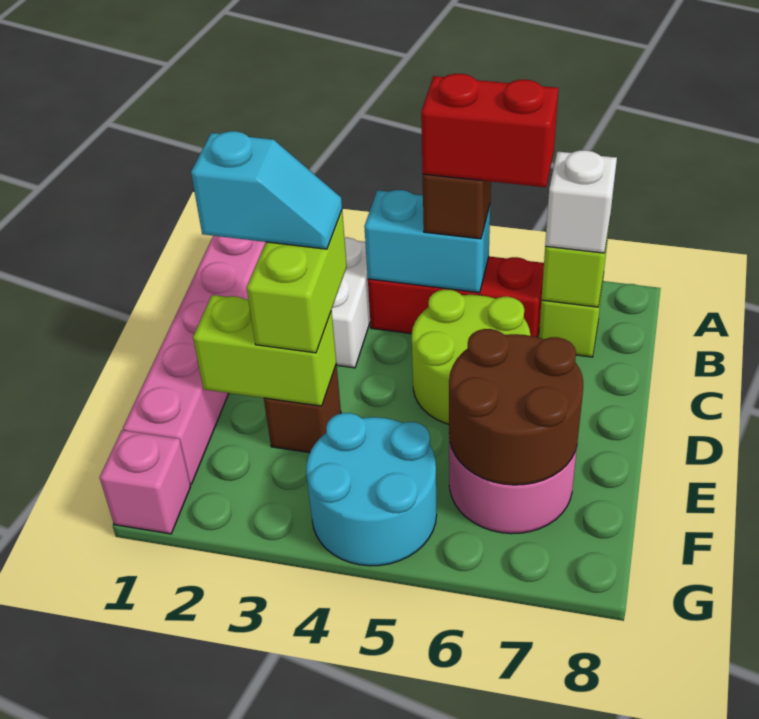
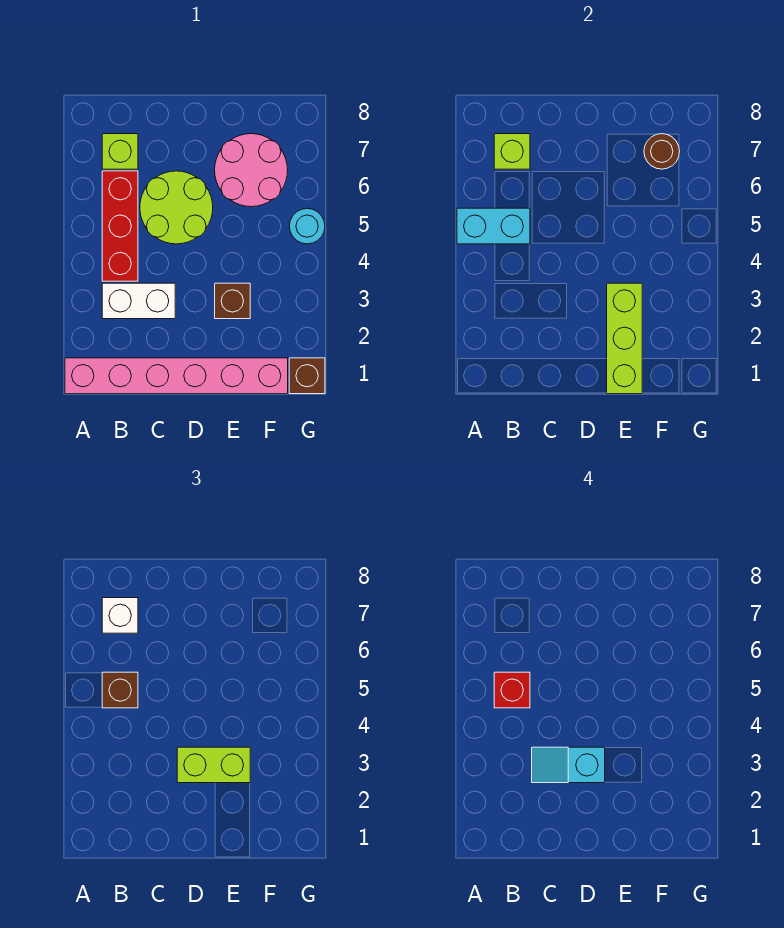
cyan brick B4:B5 level 2 -> cyan brick A5:B5 level 2
red brick B5:B6 level 4 -> red brick B5 level 4
cyan slope D2:D3 level 4 top 2 -> cyan slope C3:D3 level 4 top D
lime brick E2:E3 level 2 -> lime brick E1:E3 level 2
brown round brick E6:F7 level 2 -> brown round brick F7 level 2
cyan round brick F4:G5 level 1 -> cyan round brick G5 level 1
pink brick G1 level 1 -> brown brick G1 level 1

